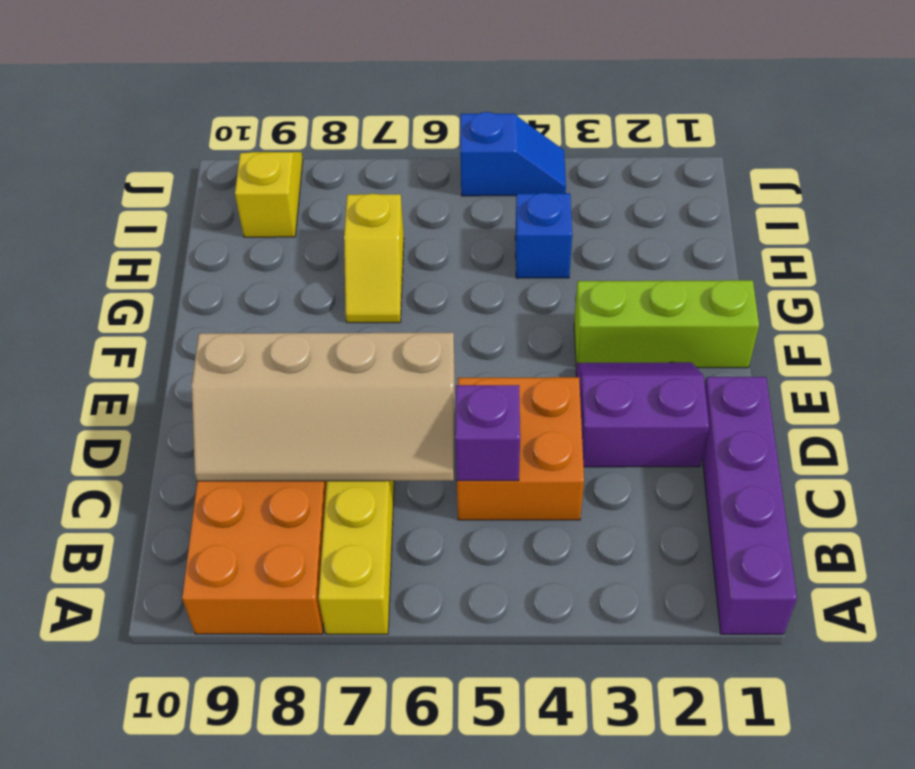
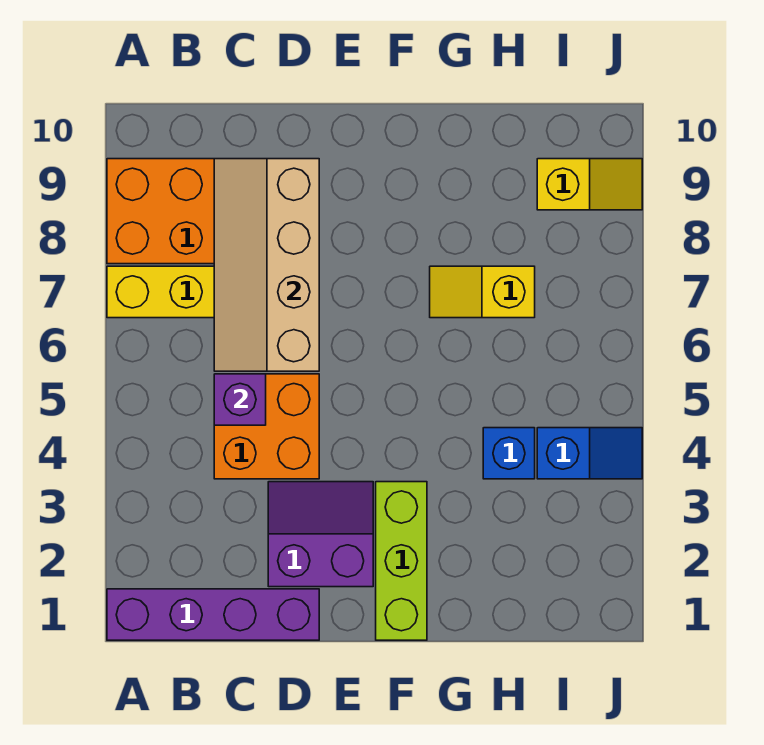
purple slope D2:E3 level 1 top D -> purple slope D2:E3 level 1 top 2
blue slope J4:J5 level 1 top 5 -> blue slope I4:J4 level 1 top I

